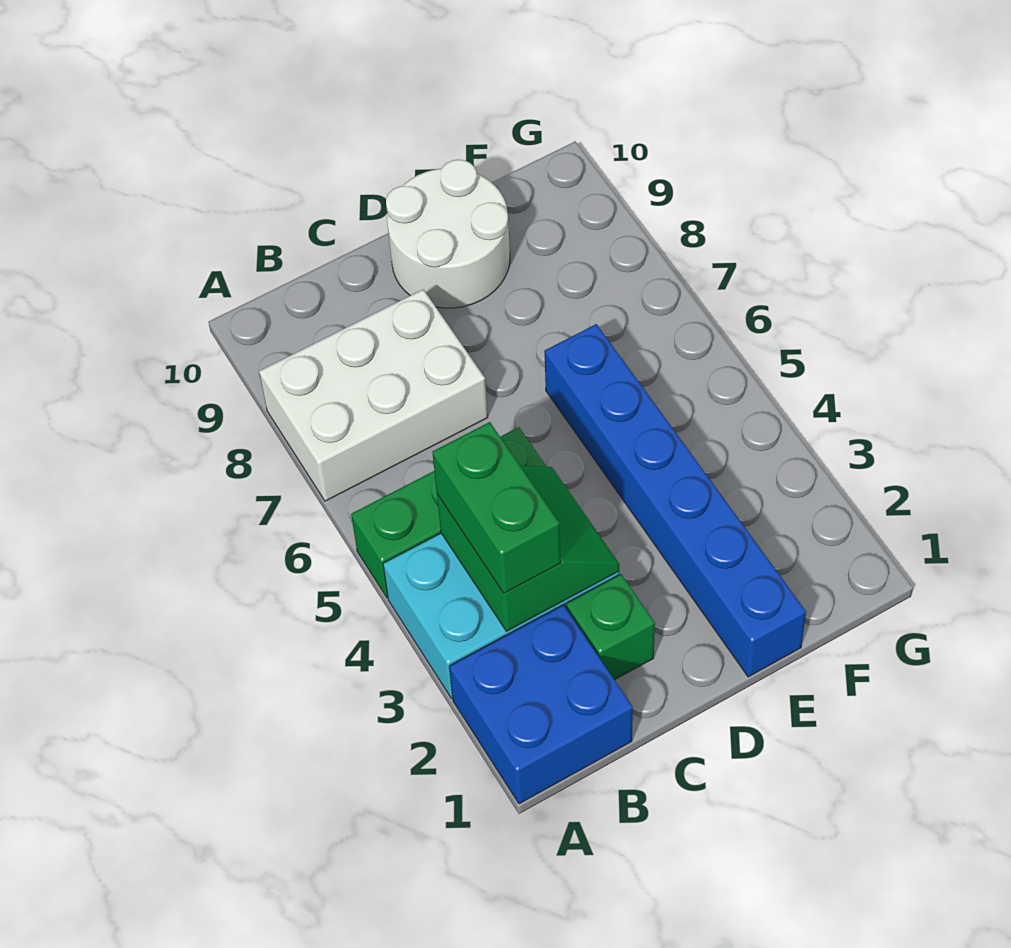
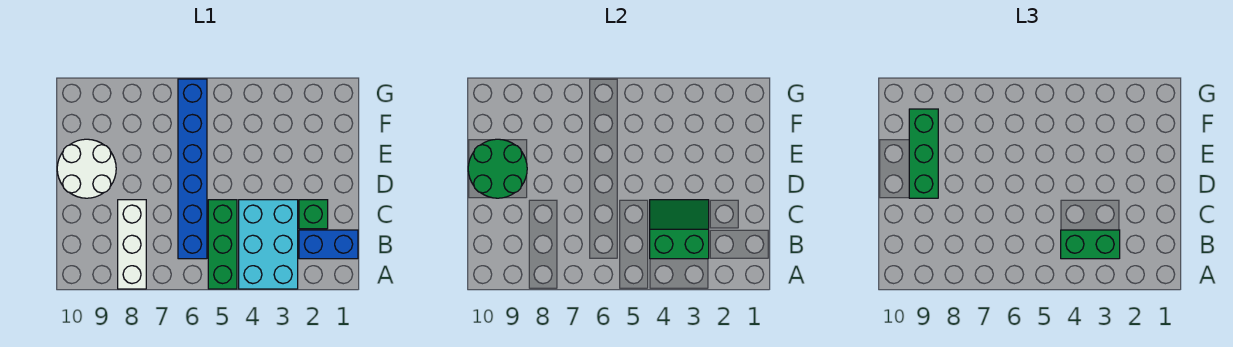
blue brick A1:B2 level 1 -> blue brick B1:B2 level 1
white brick A7:C8 level 1 -> white brick A8:C8 level 1
none -> green round brick D9:E10 level 2
none -> green brick D9:F9 level 3
blue brick E1:E6 level 1 -> blue brick B6:G6 level 1

